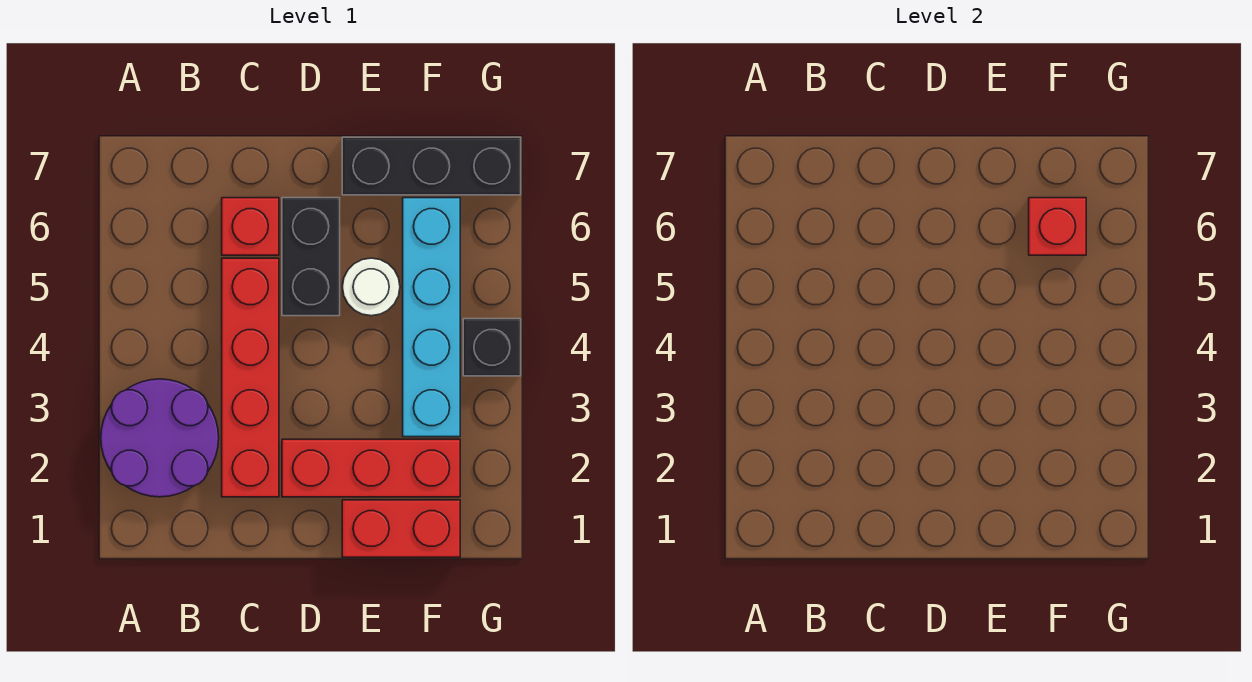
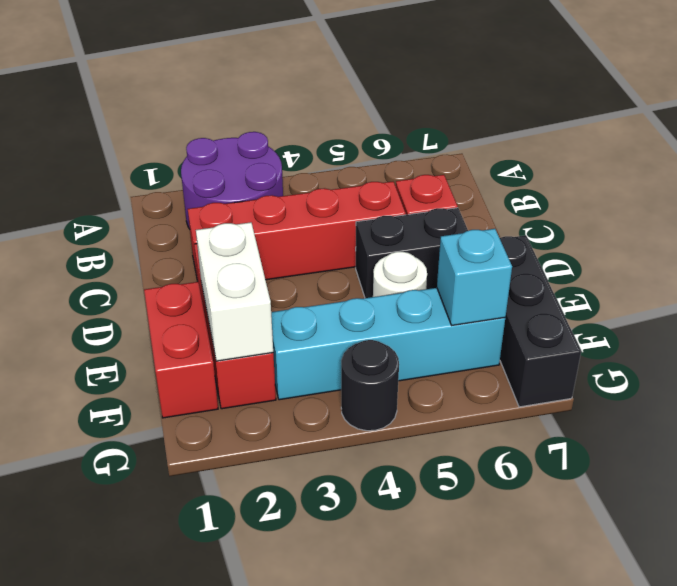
none -> white brick E2:F2 level 2
red brick F6 level 2 -> cyan brick F6 level 2
black brick G4 level 1 -> black round brick G4 level 1

